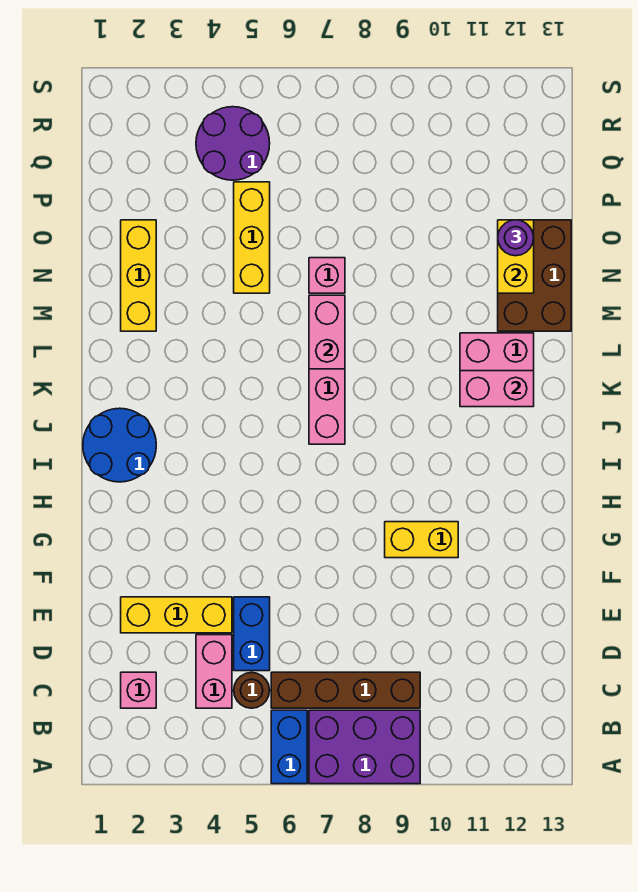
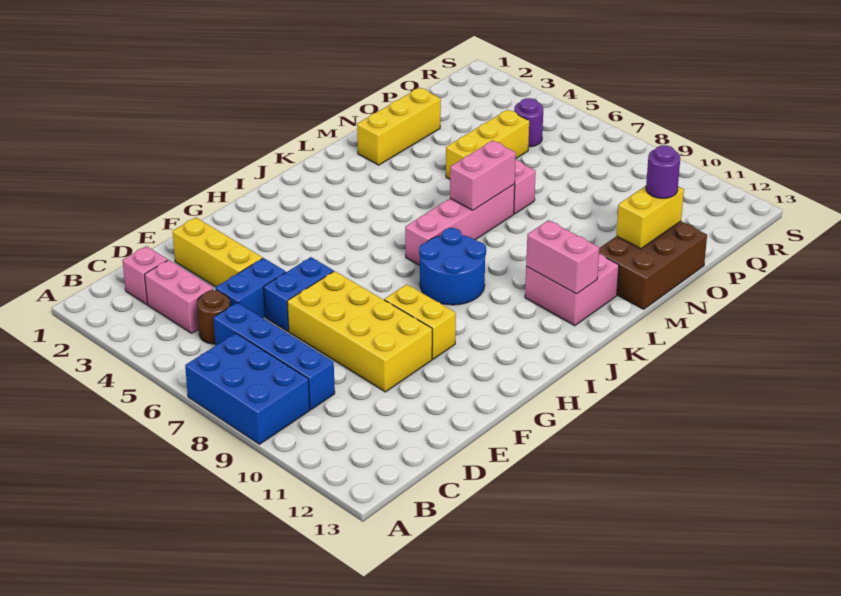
blue brick A6:B6 level 1 -> blue brick E6:F6 level 1
purple brick A7:B9 level 1 -> blue brick A7:B9 level 1
pink brick C4:D4 level 1 -> pink brick C3:C4 level 1
brown brick C6:C9 level 1 -> blue brick C6:C9 level 1
none -> yellow brick E7:F10 level 1
blue round brick I1:J2 level 1 -> blue round brick I8:J9 level 1
purple round brick Q4:R5 level 1 -> purple round brick Q5 level 1

